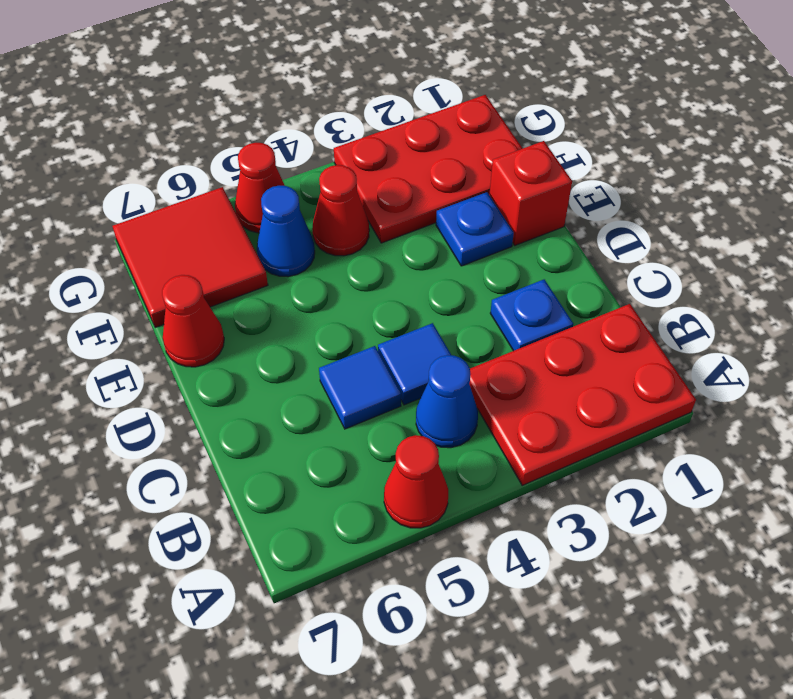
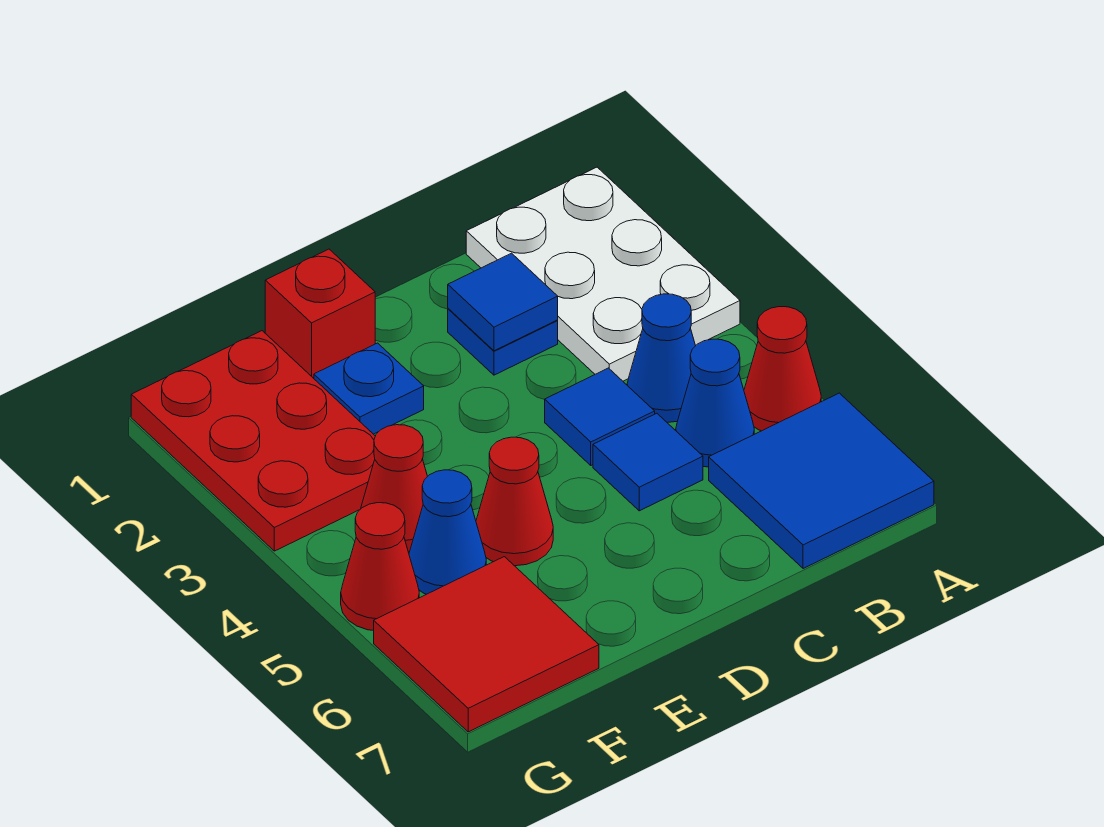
red plate A1:B3 level 1 -> white plate A1:B3 level 1
none -> blue tile A6:B7 level 1
none -> blue cone B5 level 1
none -> blue tile C2 level 2
red cone E7 level 1 -> red cone E5 level 1

